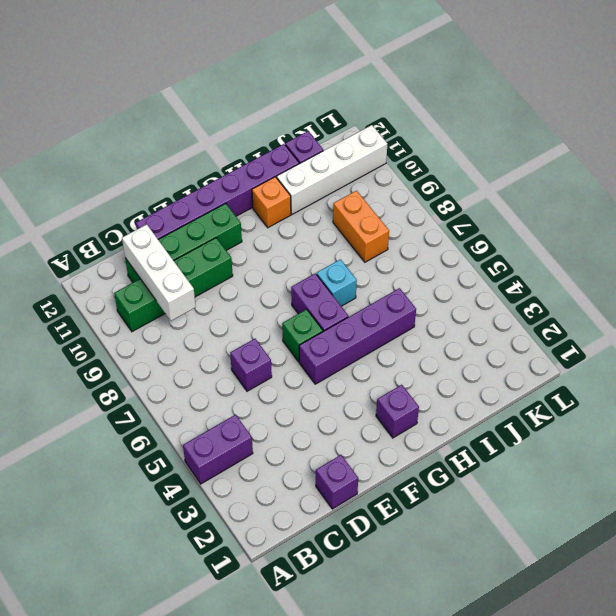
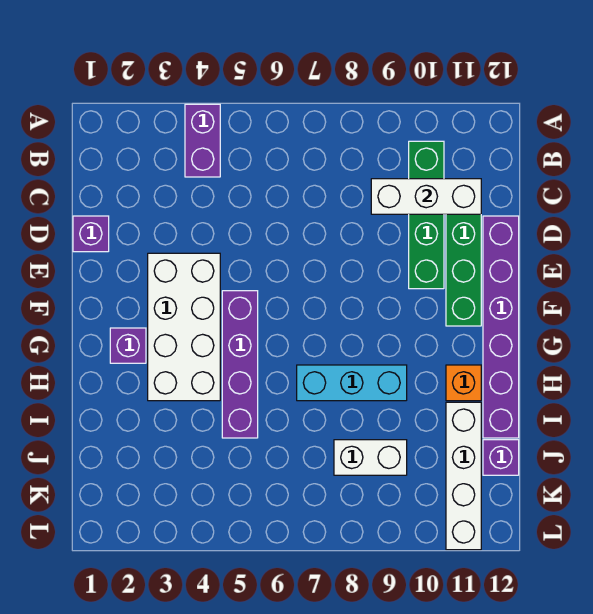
purple brick D6 level 1 -> none
none -> white brick E3:H4 level 1
green brick F6 level 1 -> none
purple brick G6:G7 level 1 -> none
cyan brick H7 level 1 -> cyan brick H7:H9 level 1
orange brick J8:J9 level 1 -> white brick J8:J9 level 1

